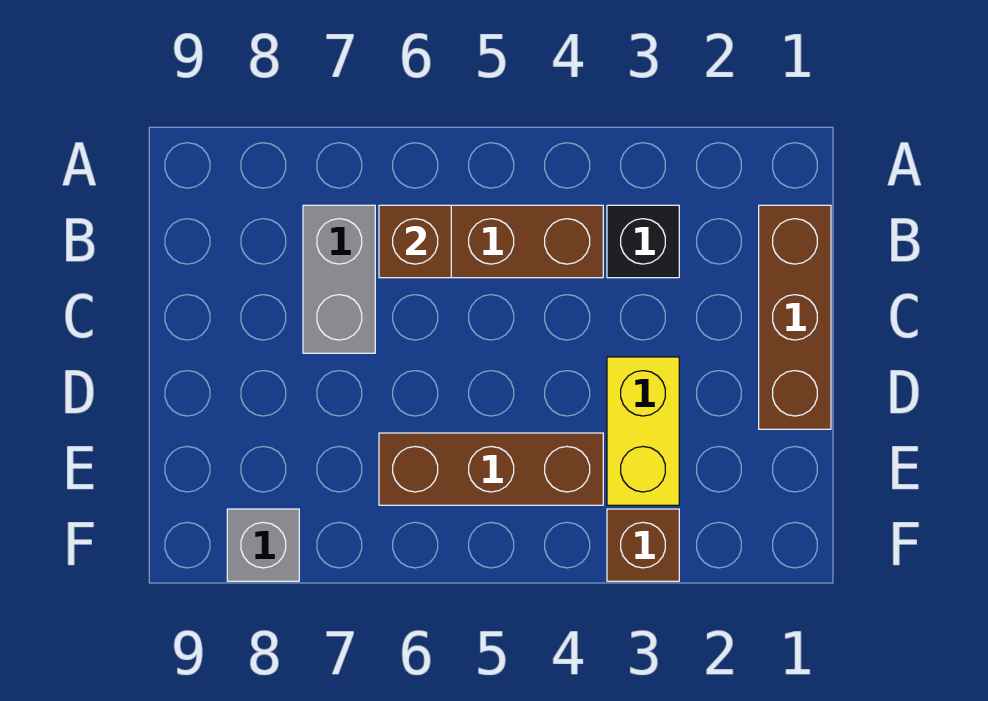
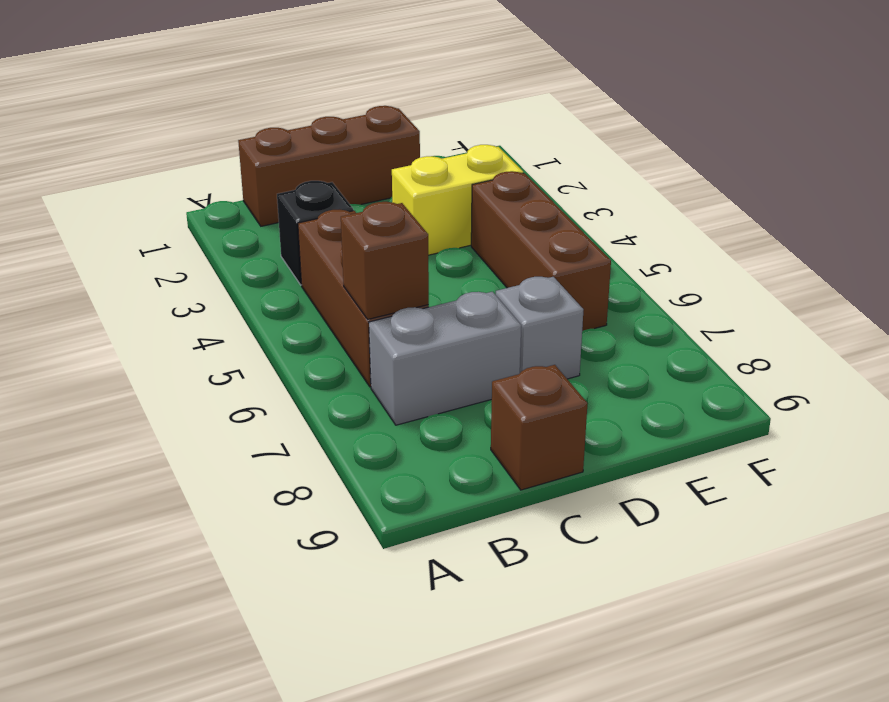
brown brick F3 level 1 -> brown brick C9 level 1
grey brick F8 level 1 -> grey brick D7 level 1

